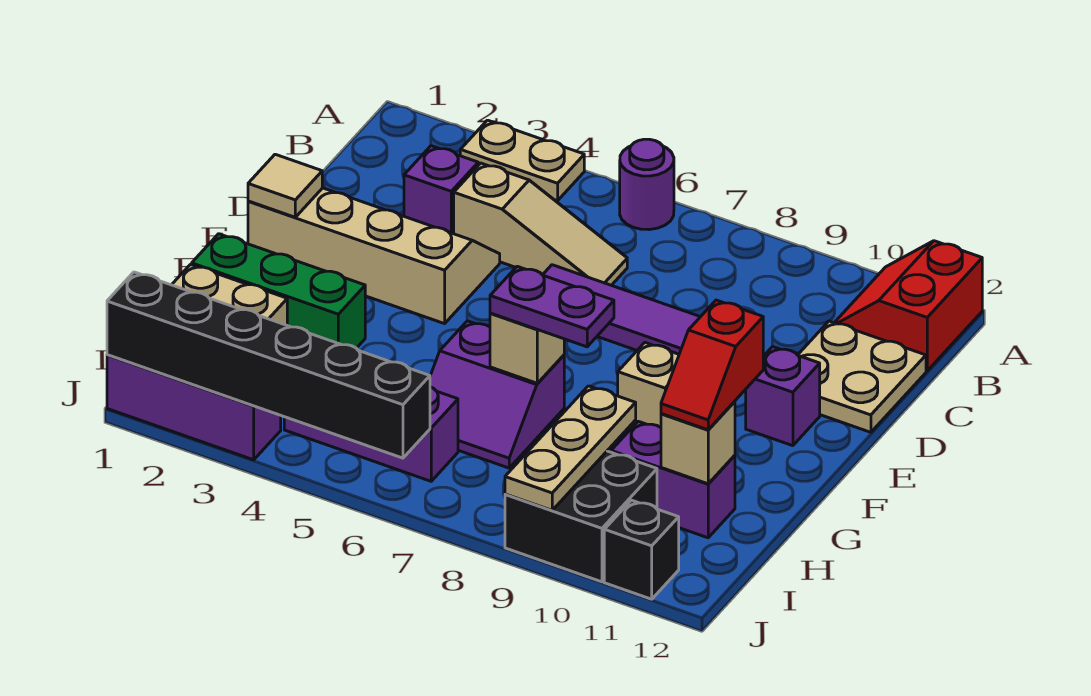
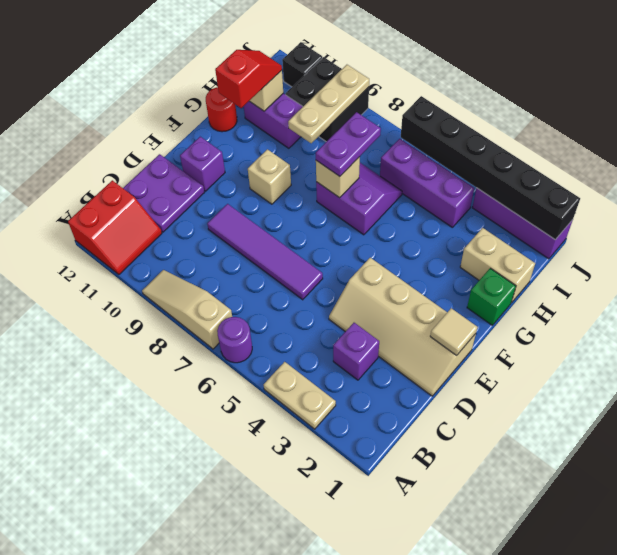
tan slope C4:C6 level 1 top 4 -> tan slope A7:A9 level 1 top 7
tan plate C11:D12 level 1 -> purple plate C11:D12 level 1
green brick G1:G3 level 1 -> green brick G1 level 1
purple plate G7:G8 level 3 -> purple plate G7:H7 level 3
none -> red round brick G12 level 1

